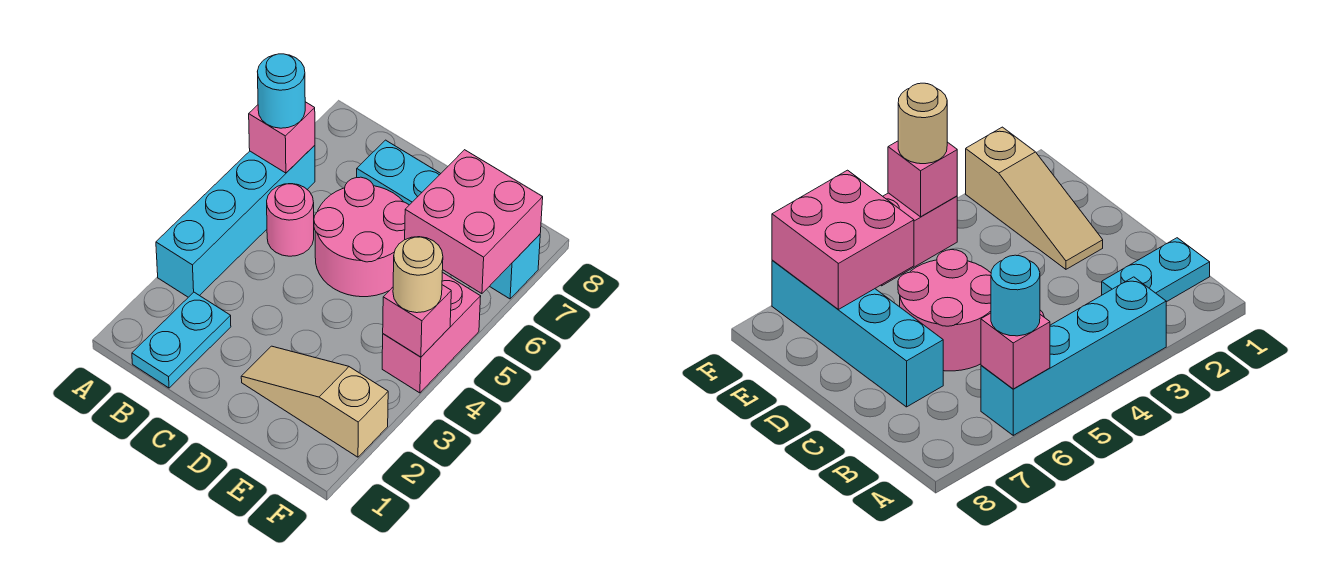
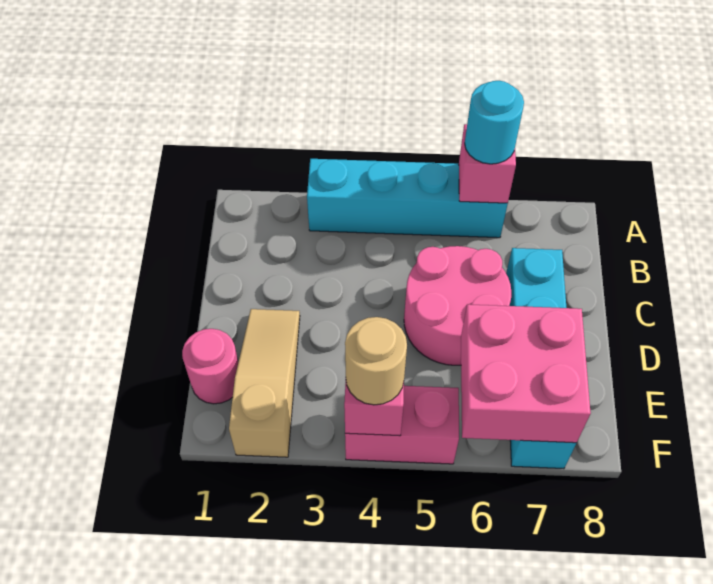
cyan plate B1:B2 level 1 -> none
pink round brick B5 level 1 -> pink round brick E1 level 1

